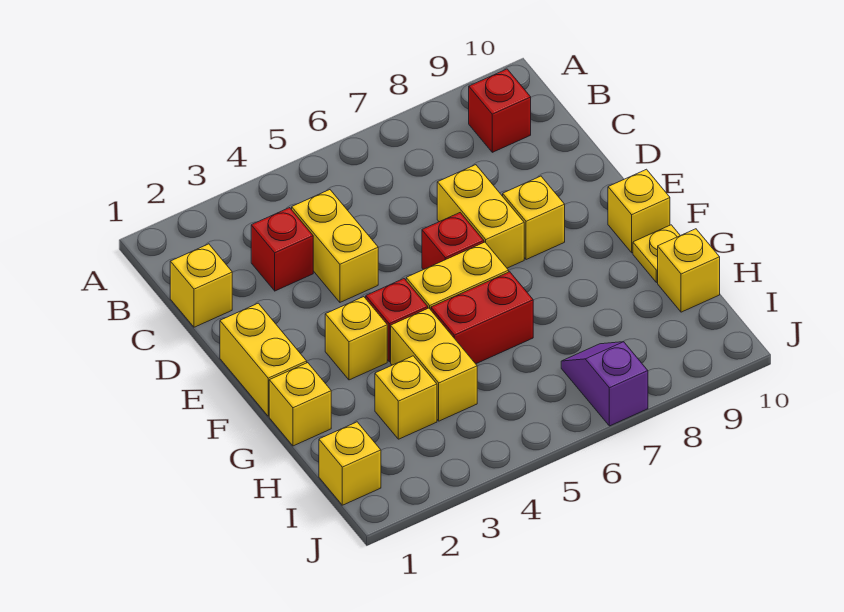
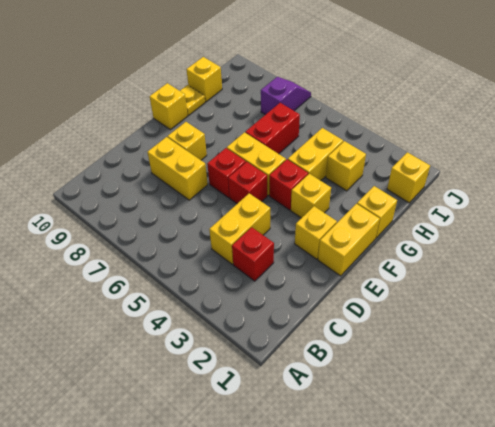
red brick B9 level 1 -> red brick E5 level 1
yellow brick C1 level 1 -> yellow brick E2 level 1
yellow brick D7:E7 level 1 -> yellow brick D7:D8 level 1
red brick G5:G6 level 1 -> red brick G6:H6 level 1
purple slope I7:J7 level 1 top J -> purple slope I7:J7 level 1 top I

